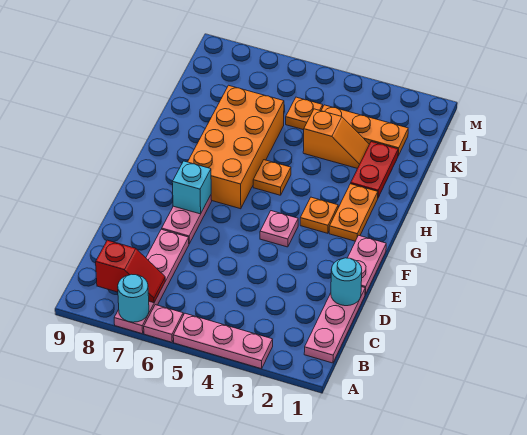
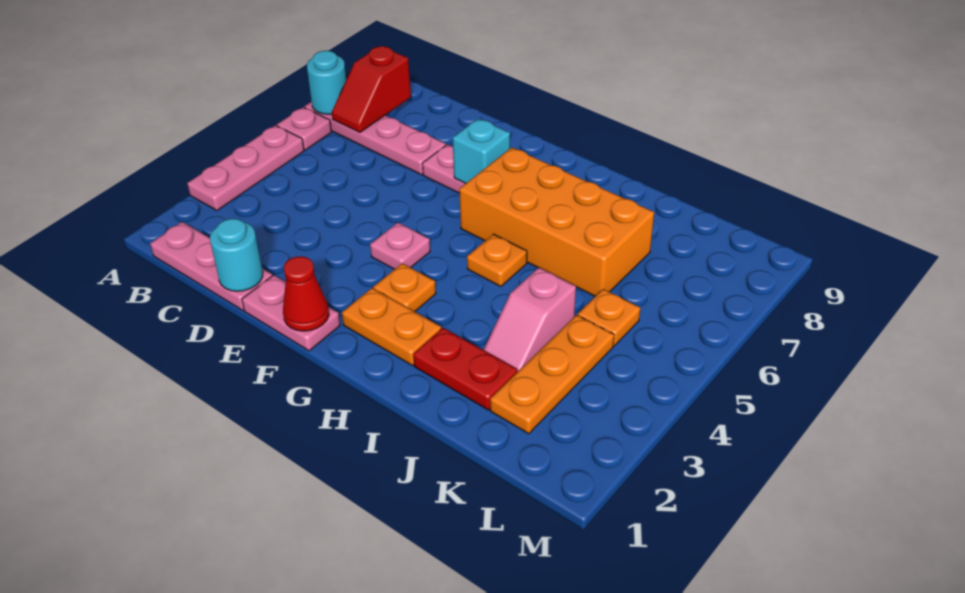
none -> red cone F1 level 2
orange slope J3:J4 level 1 top 4 -> pink slope J3:J4 level 1 top 4

